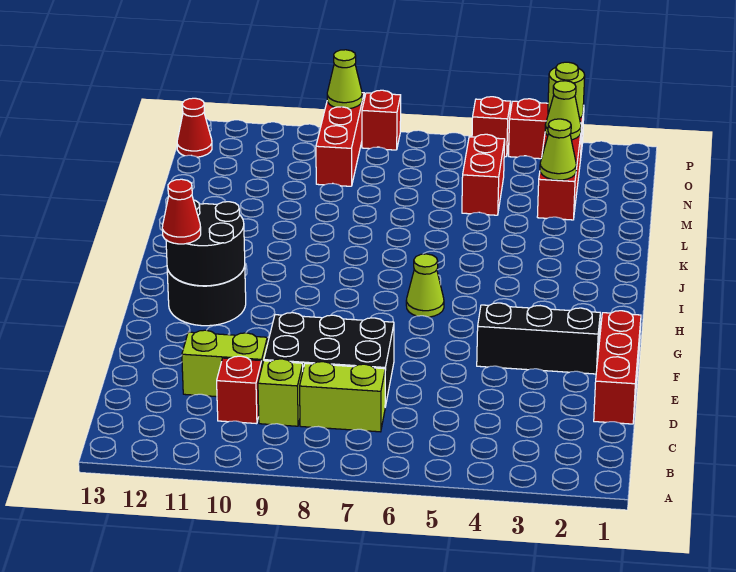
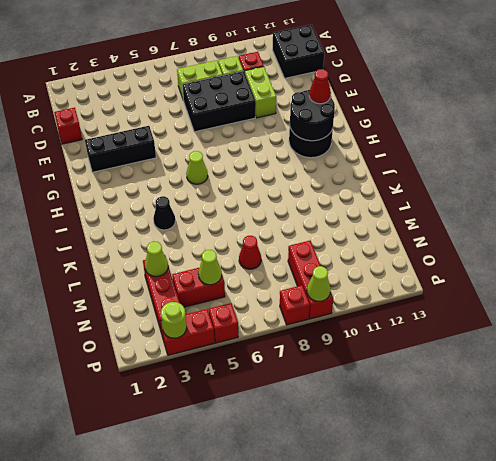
none -> black brick B12:C13 level 1
red brick D1:F1 level 1 -> red brick D1 level 1
lime brick D10:D11 level 1 -> lime brick D10:E10 level 1
none -> black cone J4 level 1
red brick M5:N5 level 1 -> red brick N4:N5 level 1
lime cone O3 level 2 -> lime cone N5 level 2
red cone O13 level 1 -> red cone M7 level 1

